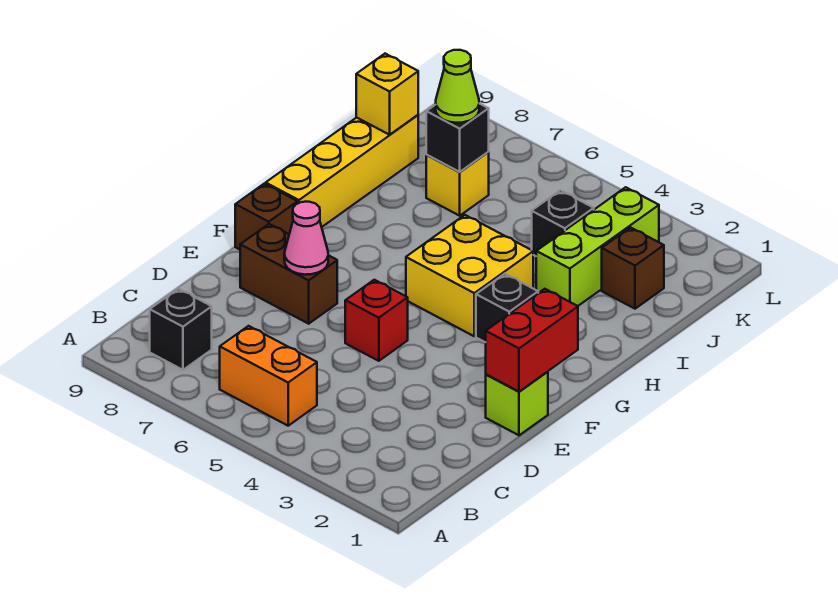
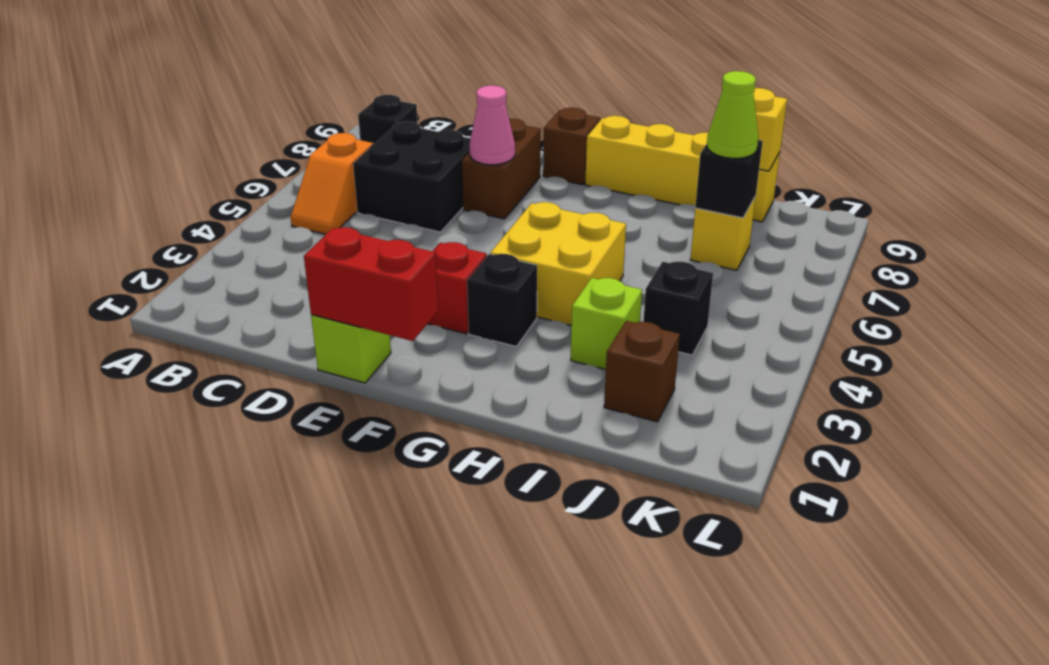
orange brick B5:B6 level 1 -> orange slope B5:B6 level 1 top 6
none -> black brick C6:D7 level 1
red brick E5 level 1 -> red brick F3 level 1
lime brick I3:K3 level 1 -> lime brick I3 level 1

